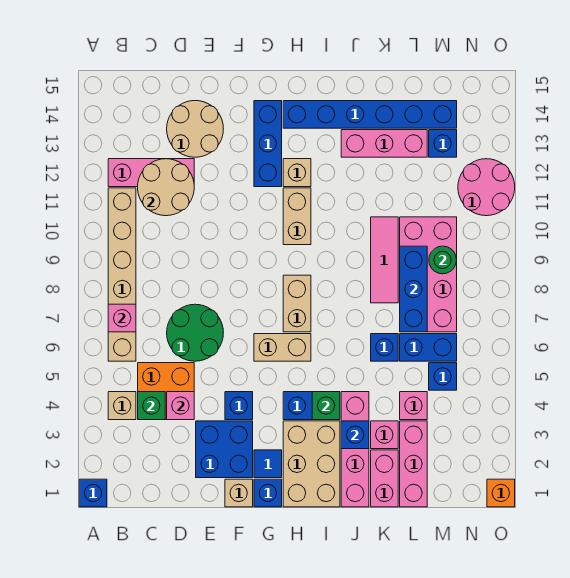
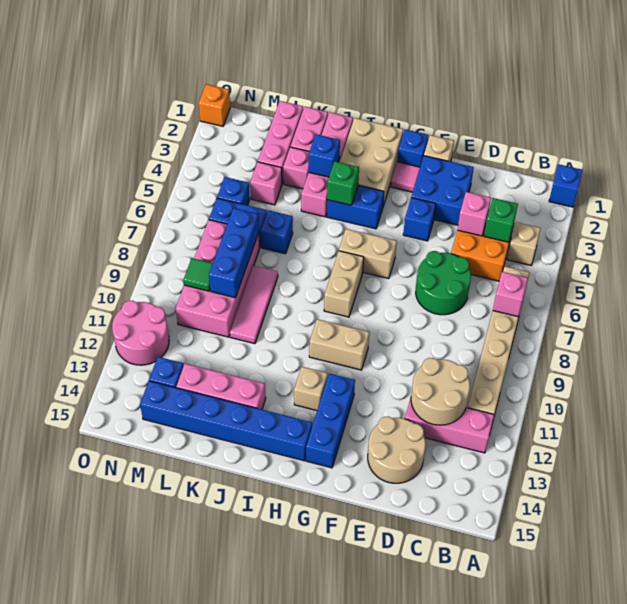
blue tile G2 level 1 -> pink tile G2 level 1
tan brick H10:H11 level 1 -> tan brick G10:H10 level 1
green round brick M9 level 2 -> green tile M9 level 2

